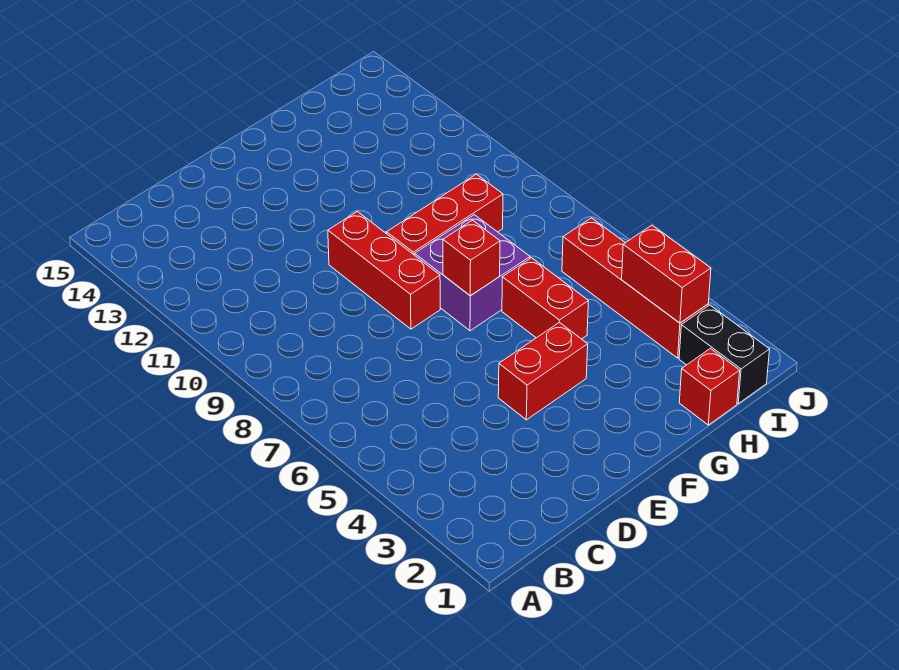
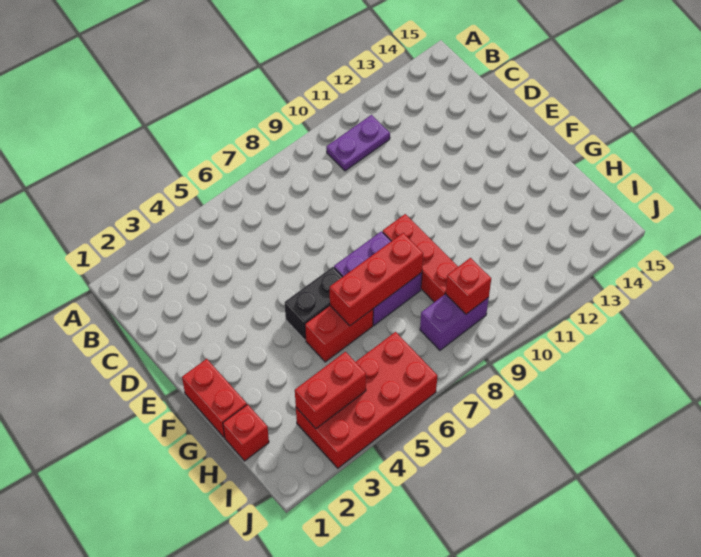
none -> purple plate B10:B11 level 1
red brick E4:F4 level 1 -> red brick F1:G1 level 1
red brick E8:E10 level 1 -> red brick G6:G8 level 2
red brick F7 level 2 -> red brick I9 level 2
black brick I1:I2 level 1 -> black brick F5:F6 level 1
red brick I3:I6 level 1 -> red brick I3:J6 level 1
none -> purple brick I8:I9 level 1

